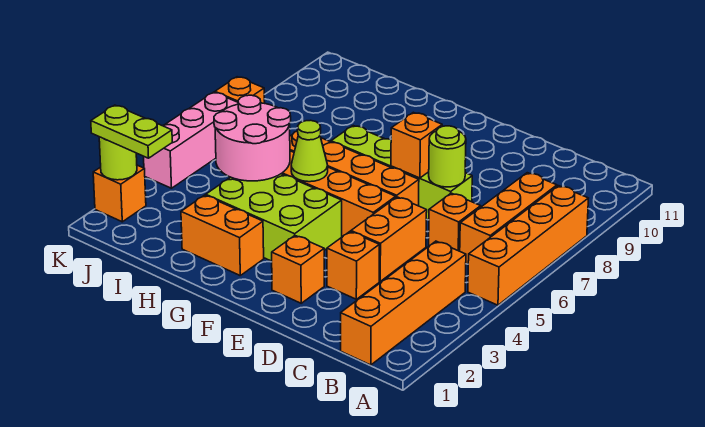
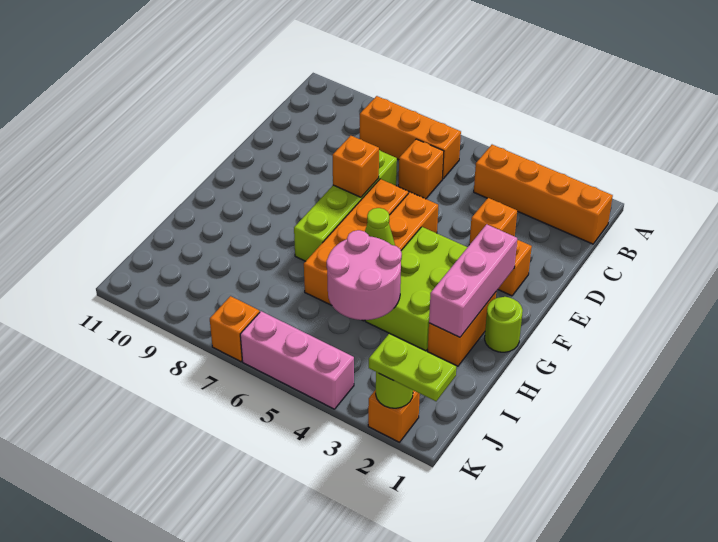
orange brick A5:A8 level 1 -> none
orange brick D4:D5 level 1 -> none
lime round brick D7 level 2 -> lime round brick G1 level 1
none -> pink brick F2:H2 level 2
lime plate J2:K2 level 3 -> lime plate K1:K2 level 3

